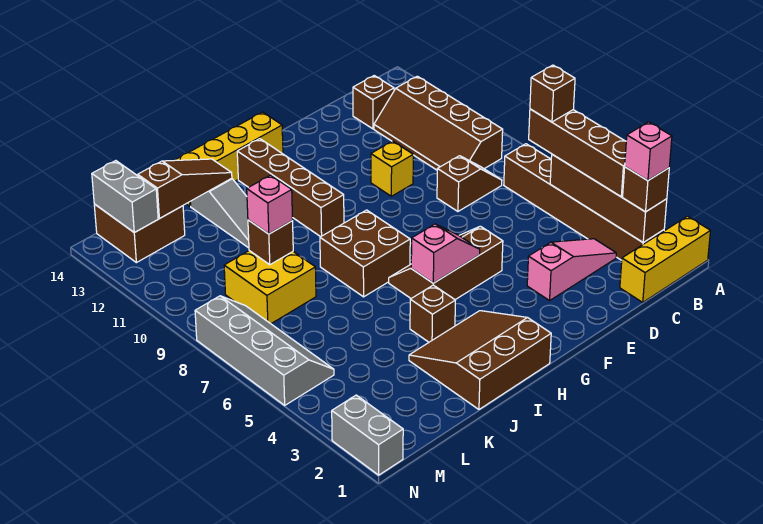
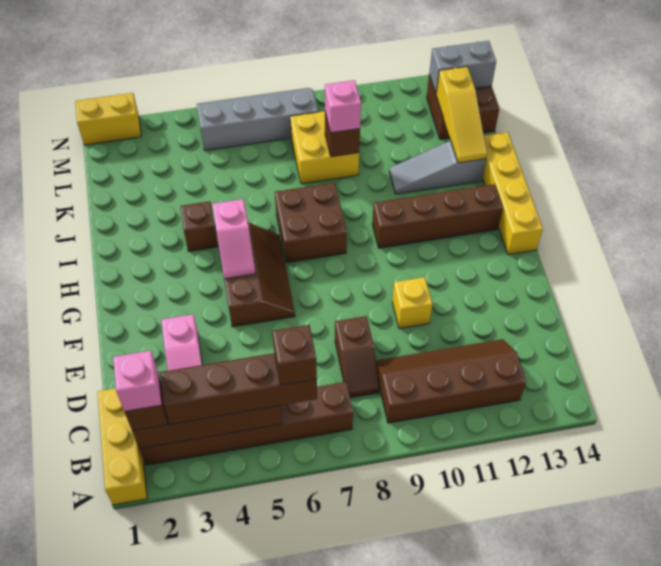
brown brick C13 level 1 -> none
brown slope H1:J3 level 1 top 1 -> none
brown slope J13:L13 level 2 top L -> yellow slope J13:L13 level 2 top L
grey slope M5:N8 level 1 top N -> grey slope M5:N8 level 1 top M
grey brick N1:N2 level 1 -> yellow brick N1:N2 level 1

